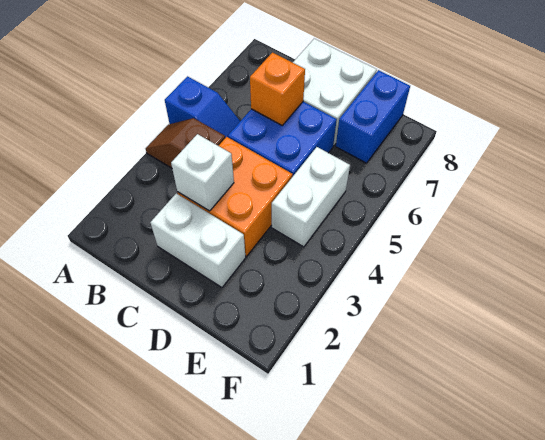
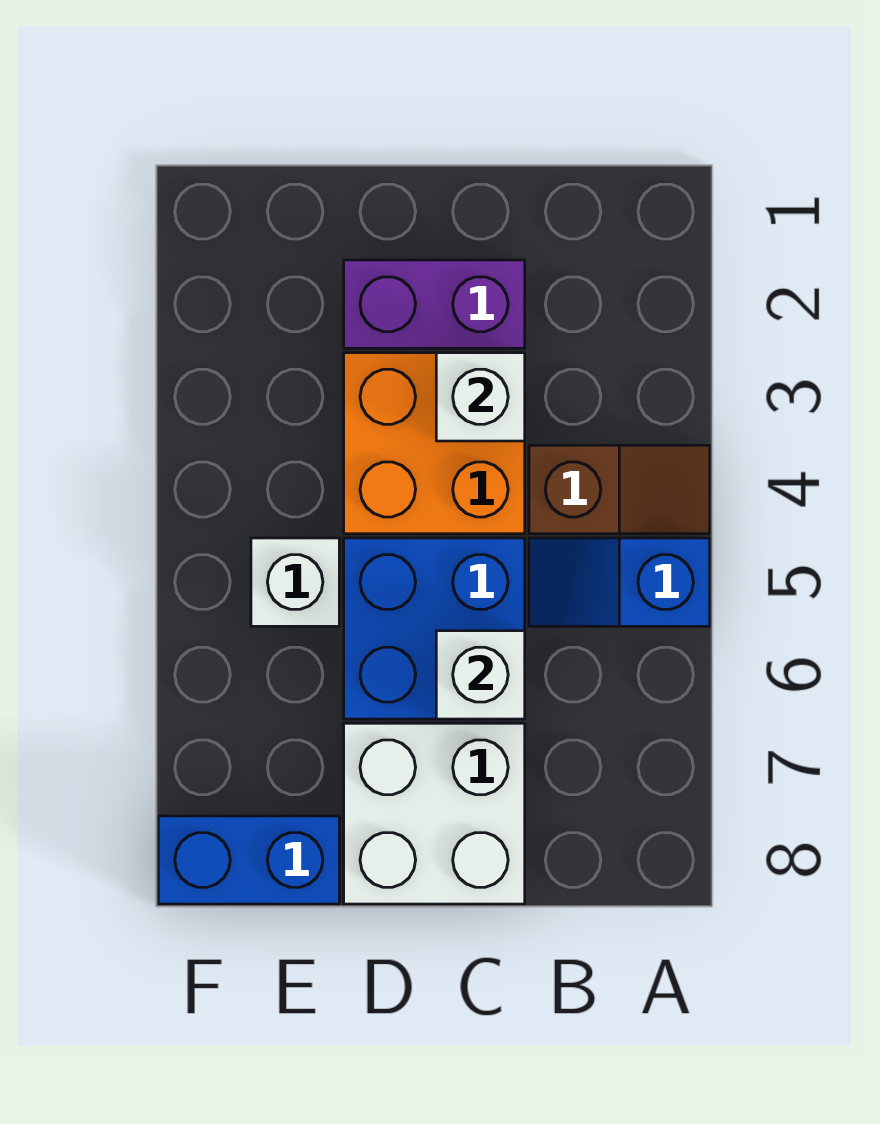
white brick C2:D2 level 1 -> purple brick C2:D2 level 1
orange brick C6 level 2 -> white brick C6 level 2
white brick E4:E5 level 1 -> white brick E5 level 1
blue brick E7:E8 level 1 -> blue brick E8:F8 level 1

